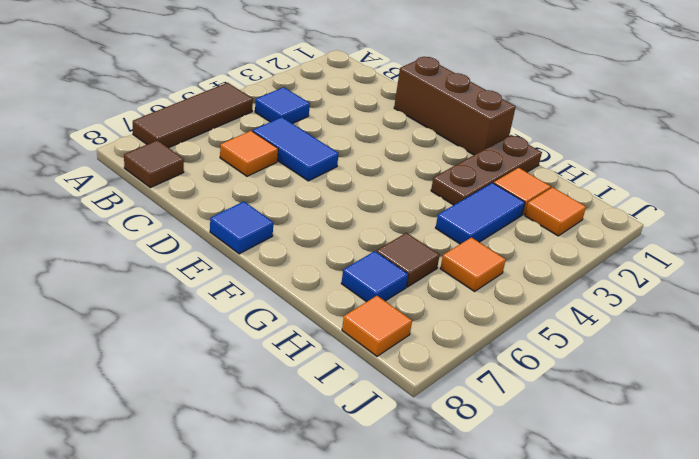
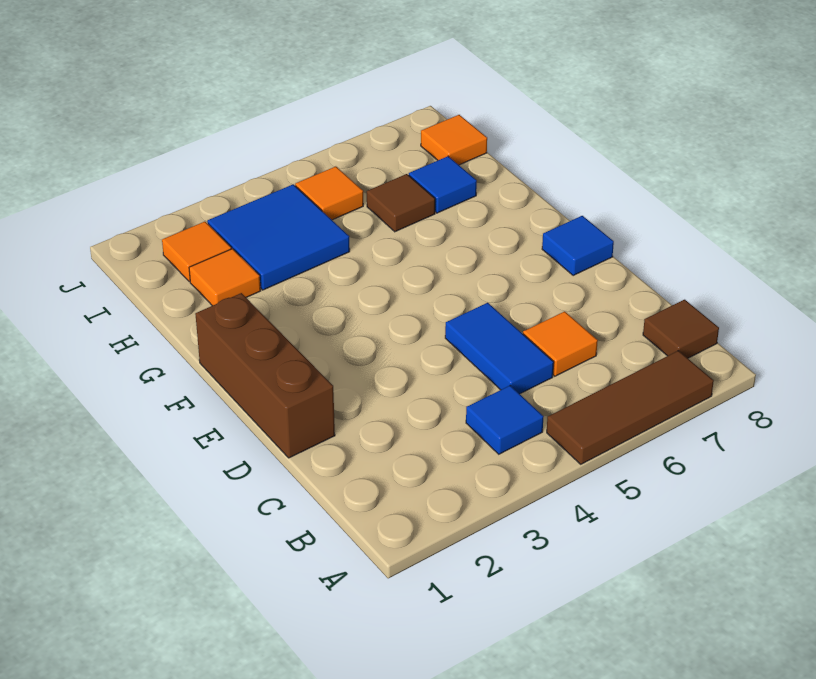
brown plate G1:G3 level 1 -> none
blue tile H3:H4 level 1 -> blue tile H3:I4 level 1

